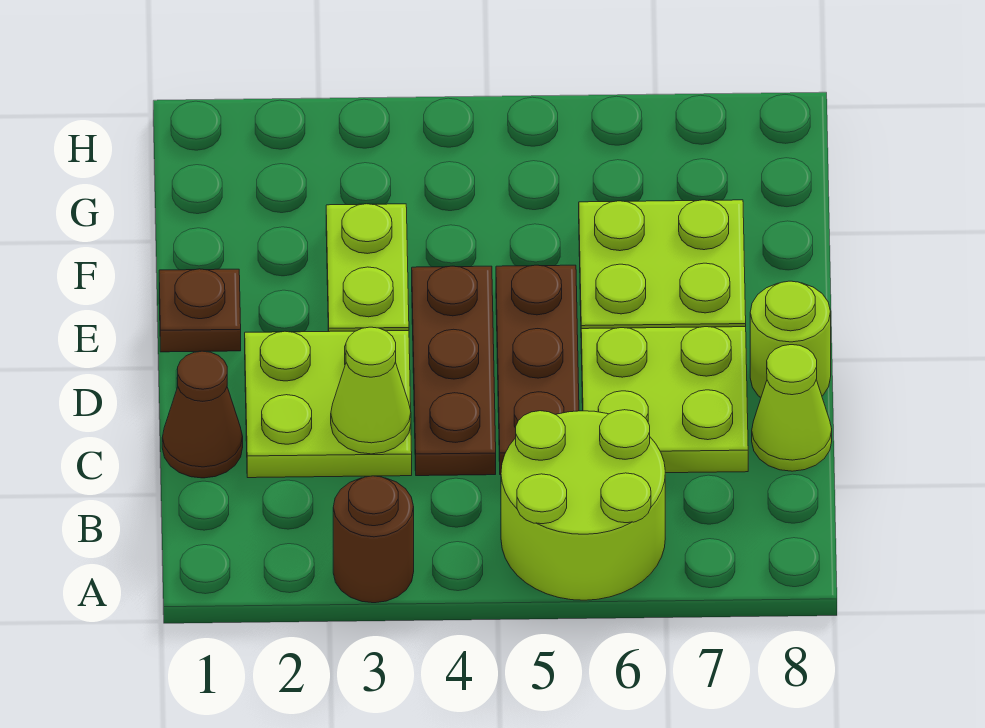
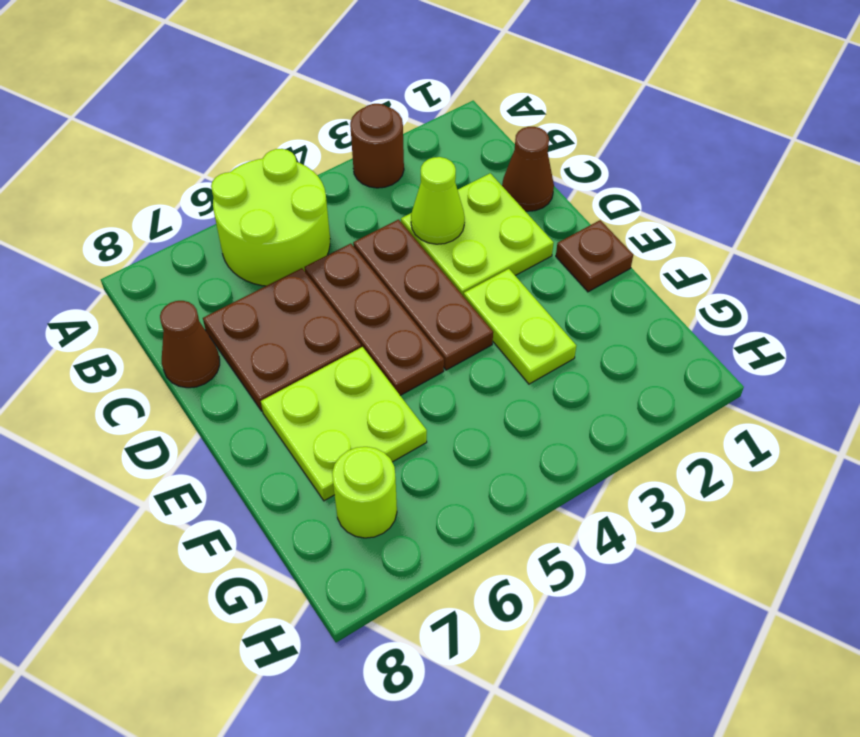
lime plate C6:D7 level 1 -> brown plate C6:D7 level 1
lime cone C8 level 1 -> brown cone C8 level 1
lime round brick D8 level 1 -> lime round brick G7 level 1

